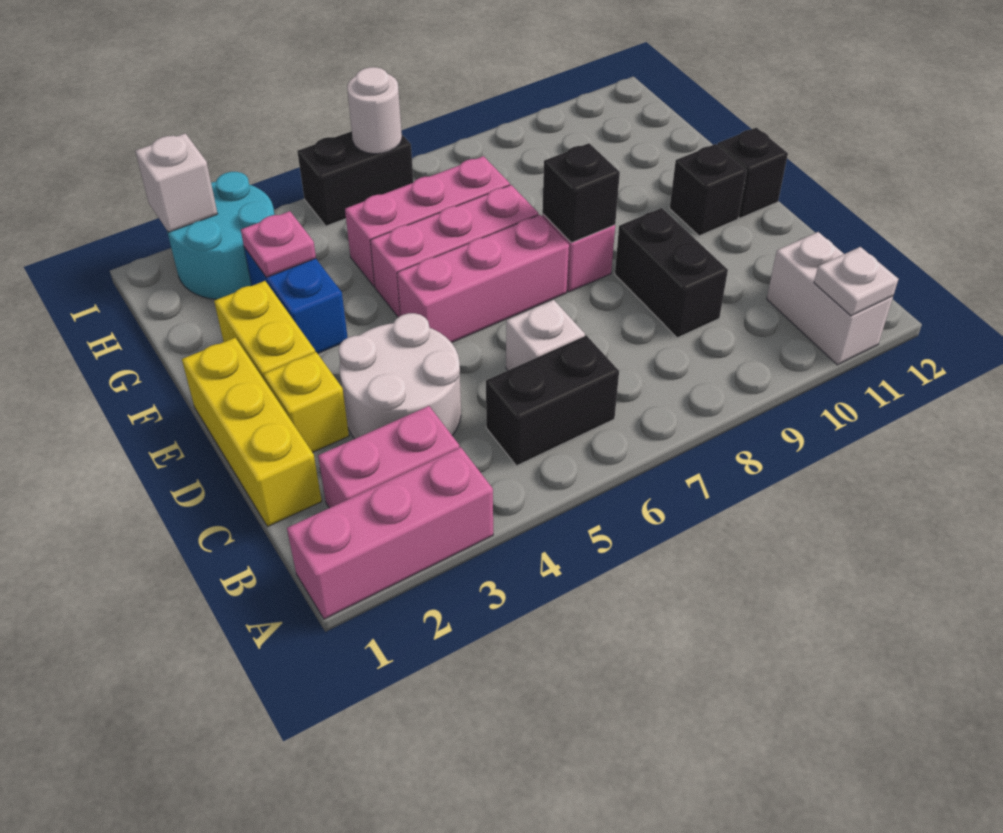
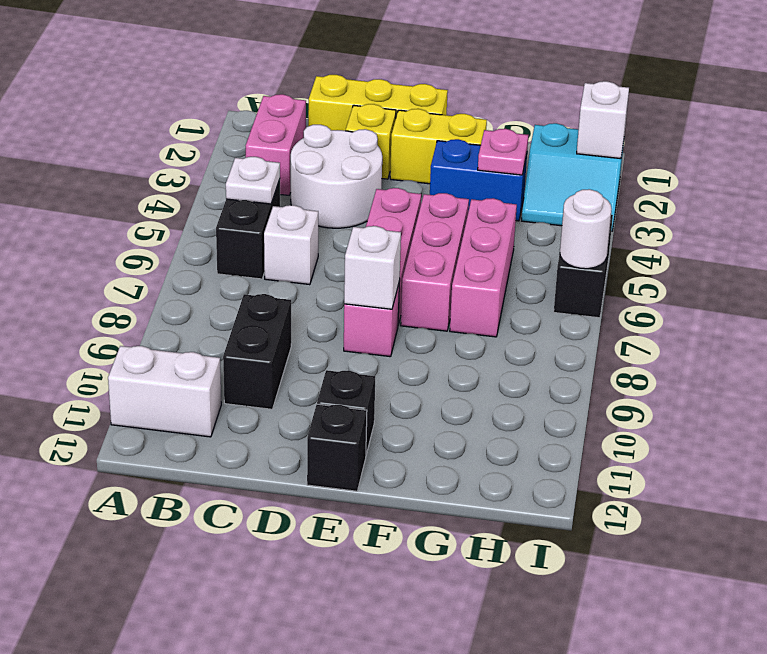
pink brick A1:A3 level 1 -> none
white plate A11 level 2 -> white plate B5 level 2
black brick C9:D9 level 1 -> black brick C9:C10 level 1
black brick E8 level 2 -> white brick E8 level 2
cyan round brick H2:I3 level 1 -> cyan slope H2:I3 level 1 top 2

